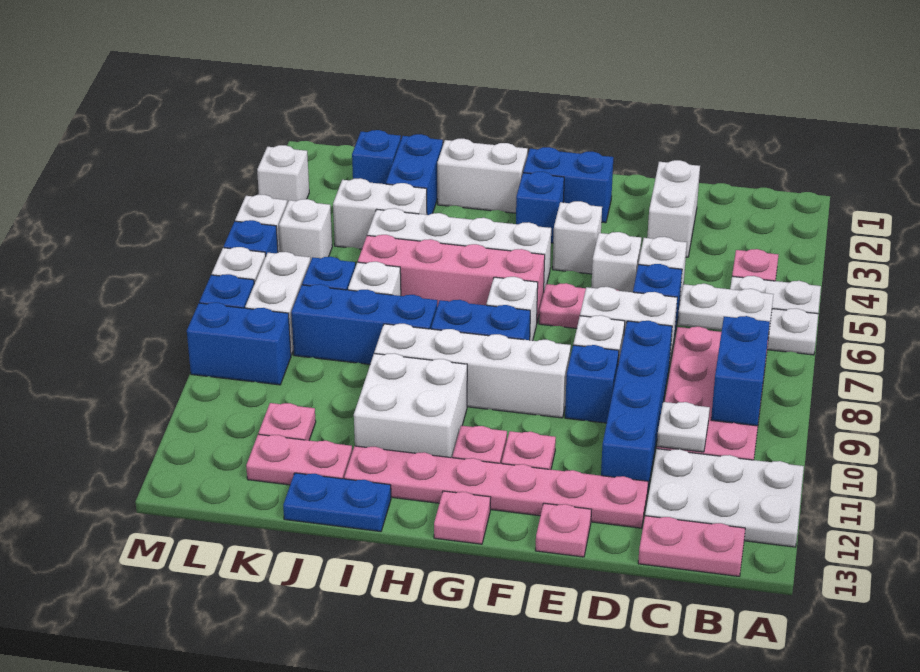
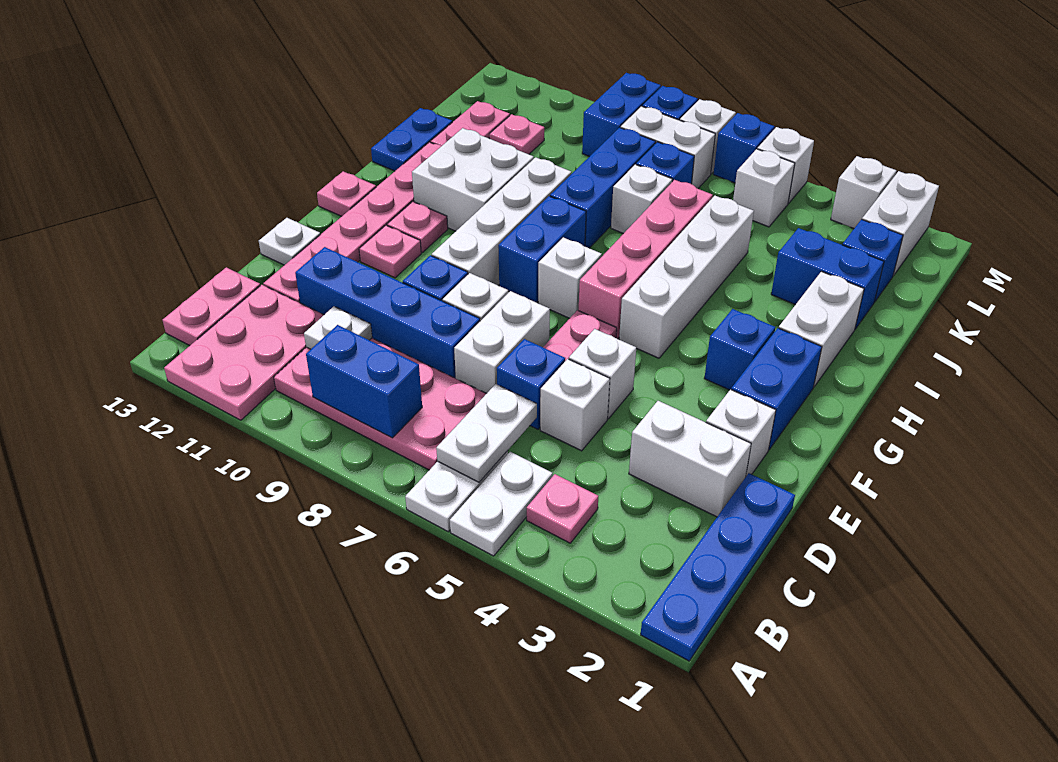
none -> blue plate A1:D1 level 1
white plate A11:C12 level 1 -> pink plate A11:C12 level 1
pink plate E13 level 1 -> white plate E13 level 1
white brick F4 level 1 -> white brick E2 level 1
white brick J4:K4 level 1 -> white brick L2:M2 level 1

